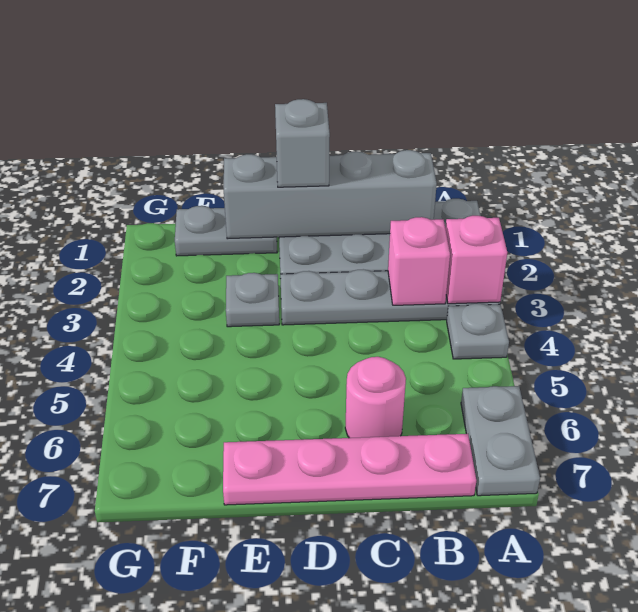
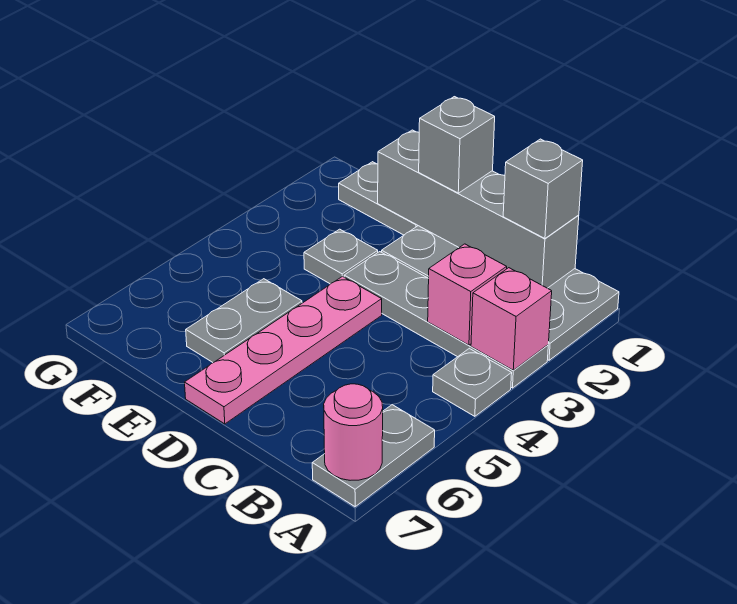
none -> grey brick B1 level 3
pink plate B7:E7 level 1 -> pink plate D4:D7 level 1
pink round brick C6 level 1 -> pink round brick A7 level 2
none -> grey plate E5:E6 level 1

